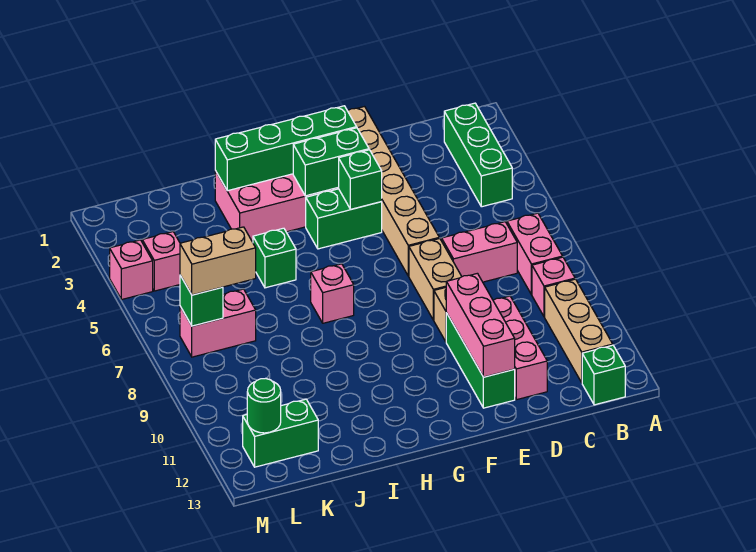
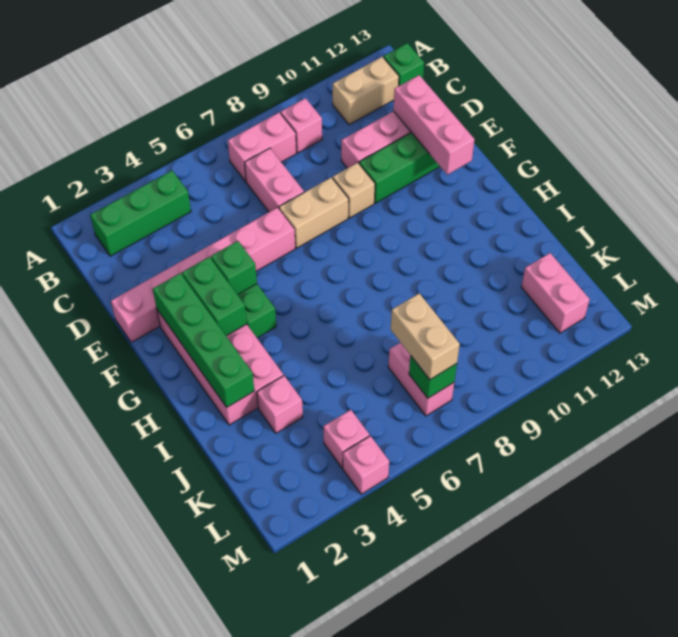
tan brick B10:B12 level 1 -> tan brick B11:B12 level 1
tan brick E1:E6 level 1 -> pink brick E1:E6 level 1
pink brick E10:E12 level 2 -> pink brick D12:F12 level 2
pink brick H7 level 1 -> pink brick J3 level 1
green brick I5 level 1 -> none
green brick K12:L12 level 1 -> pink brick K12:L12 level 1
green round brick L12 level 2 -> none

